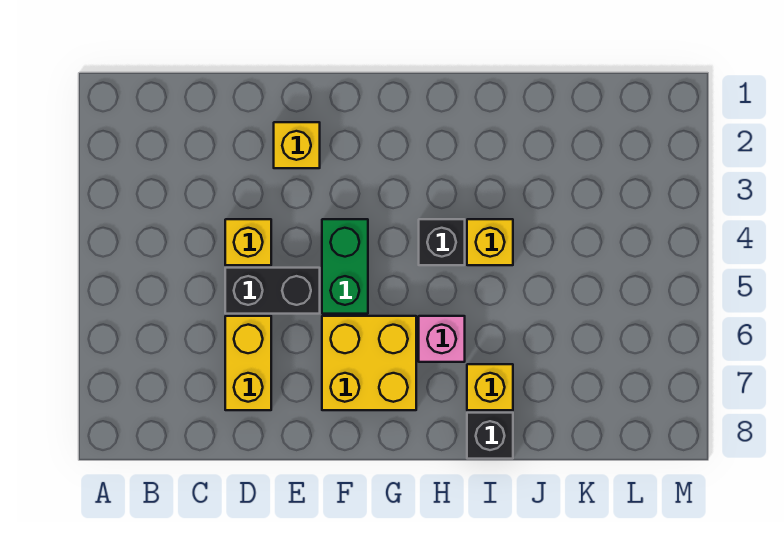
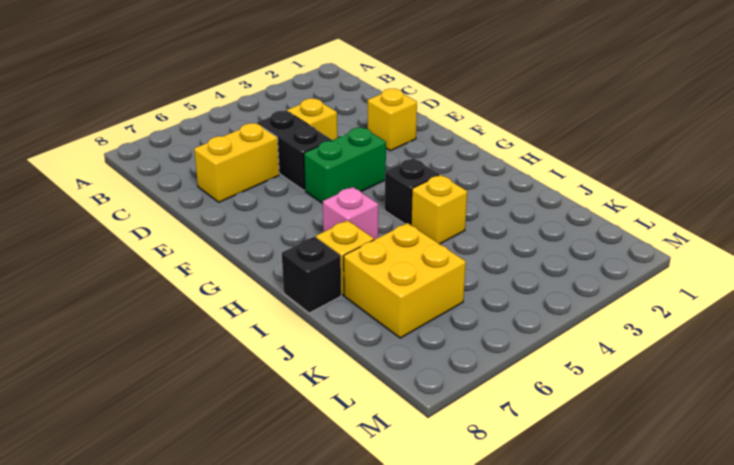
yellow brick F6:G7 level 1 -> yellow brick J6:K7 level 1

